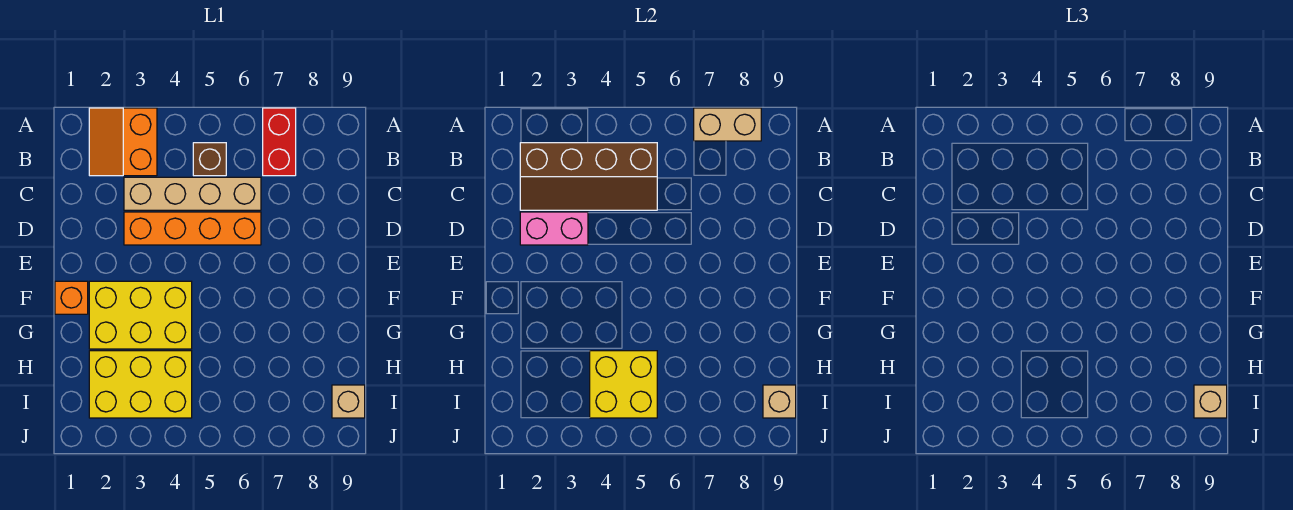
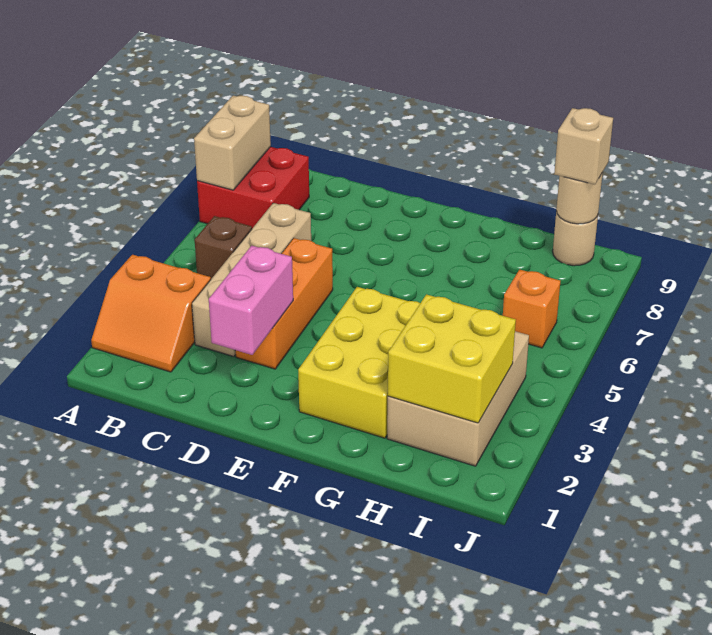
red brick A7:B7 level 1 -> red brick A7:B8 level 1
brown slope B2:C5 level 2 top B -> none
orange brick D3:D6 level 1 -> orange brick D3:D5 level 1
orange brick F1 level 1 -> orange brick I6 level 1
yellow brick H2:I4 level 1 -> tan brick H2:I4 level 1
yellow brick H4:I5 level 2 -> yellow brick H2:I3 level 2
tan brick I9 level 1 -> tan round brick I9 level 1
tan brick I9 level 2 -> tan round brick I9 level 2

